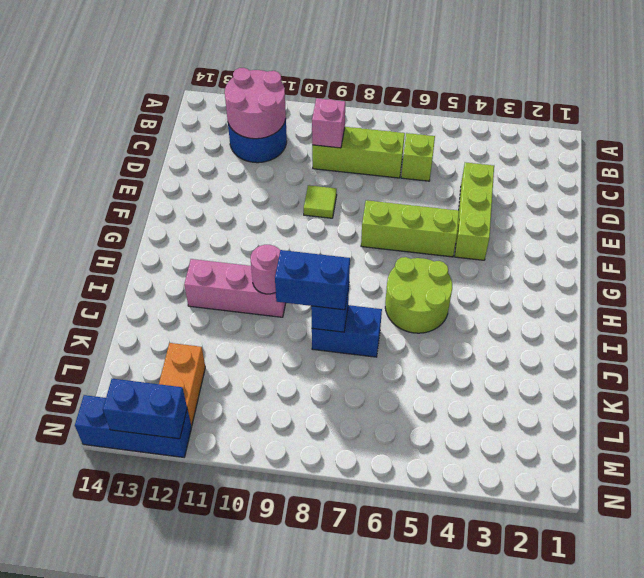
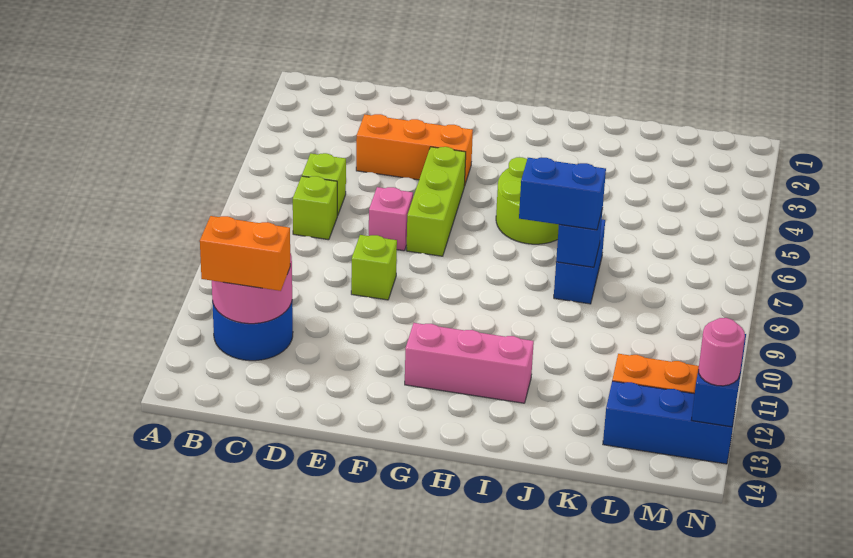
none -> orange brick B12:C12 level 3
lime brick C7:C9 level 1 -> lime brick C7 level 1
pink brick C9 level 2 -> pink brick E7 level 1
lime brick D4:F4 level 1 -> orange brick D4:F4 level 1
lime tile E9 level 1 -> lime brick E9 level 1
pink brick I10:I12 level 1 -> pink brick G12:I12 level 1
pink round brick I10 level 2 -> pink round brick N13 level 3
blue brick J8:J9 level 3 -> blue brick I8:J8 level 3
blue brick N12:N14 level 1 -> blue brick L13:N13 level 1

